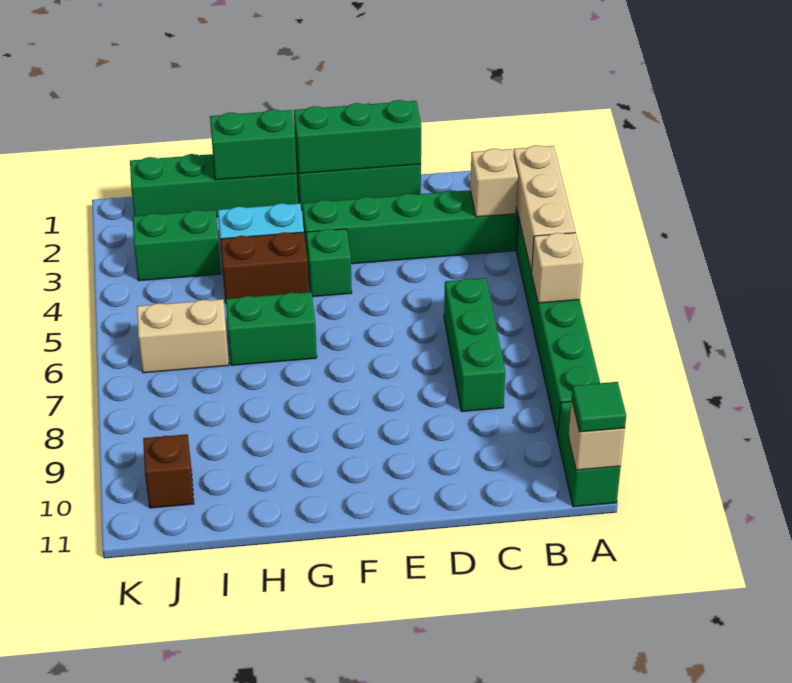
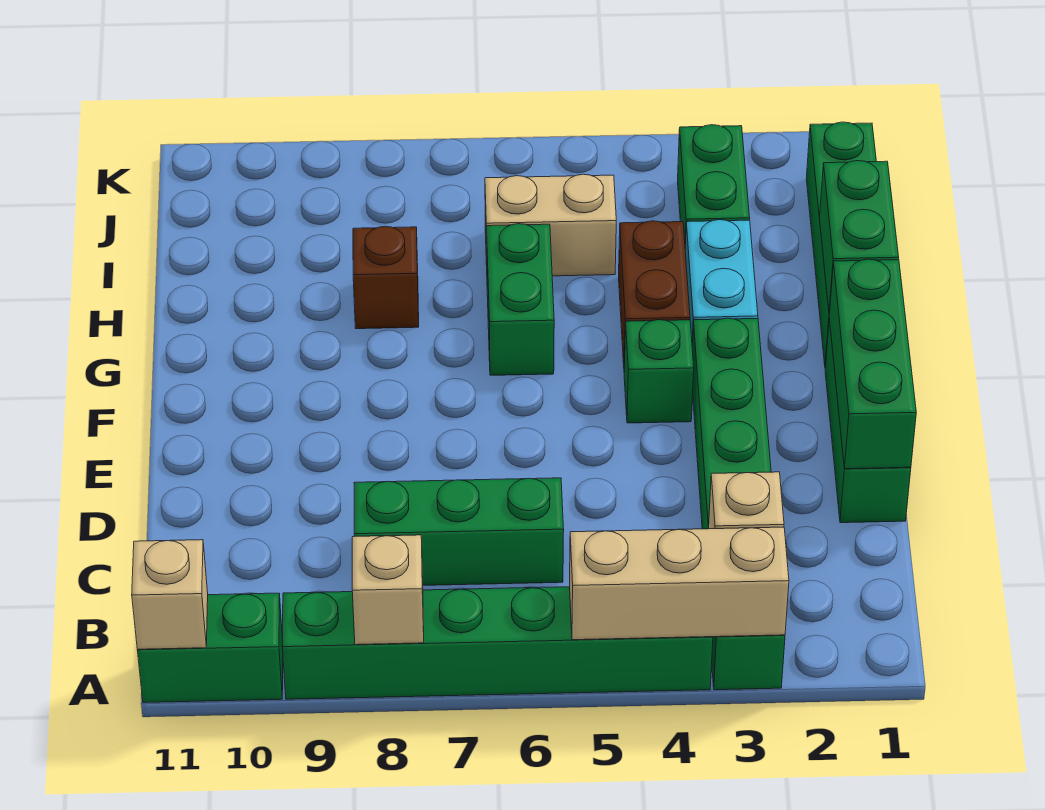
tan brick A6 level 2 -> tan brick A8 level 2
green tile A11 level 3 -> none
tan brick I6:J6 level 1 -> tan brick I5:I6 level 1
brown brick J10 level 1 -> brown brick H8 level 1

